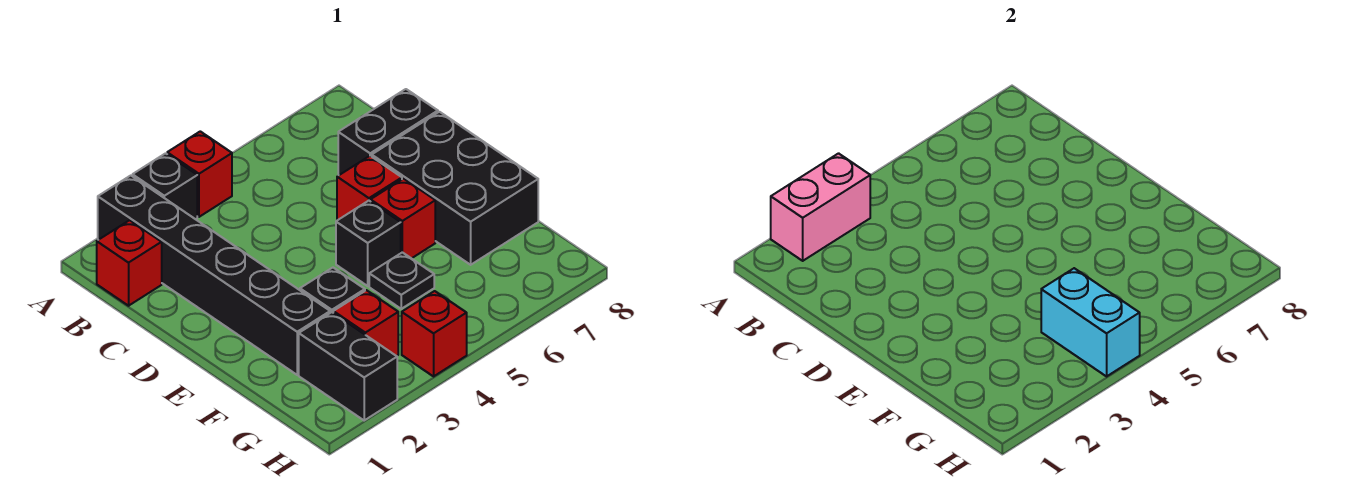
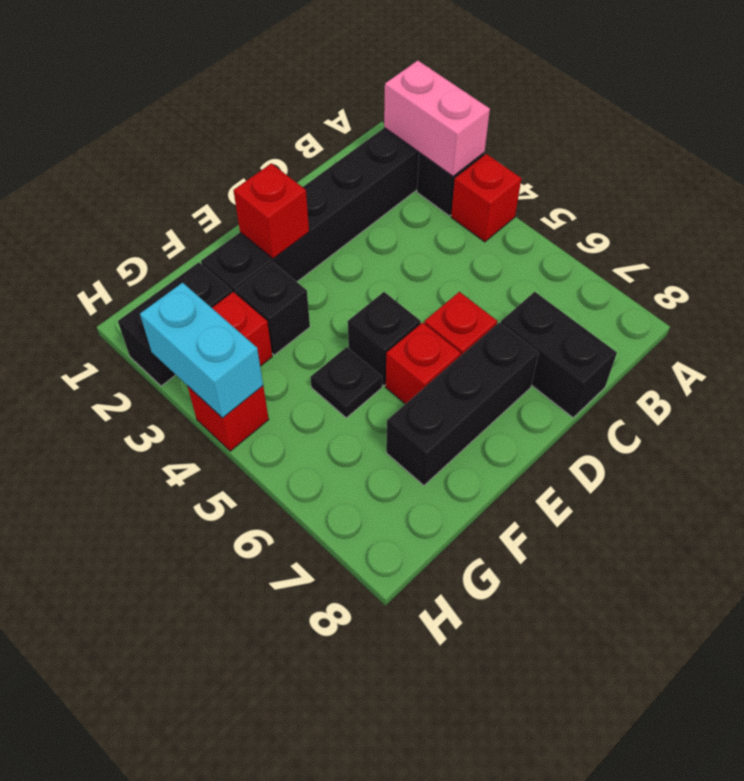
red brick B1 level 1 -> red brick E2 level 2
black brick D7:F8 level 1 -> black brick D7:F7 level 1
cyan brick G4:H4 level 2 -> cyan brick H3:H4 level 2

